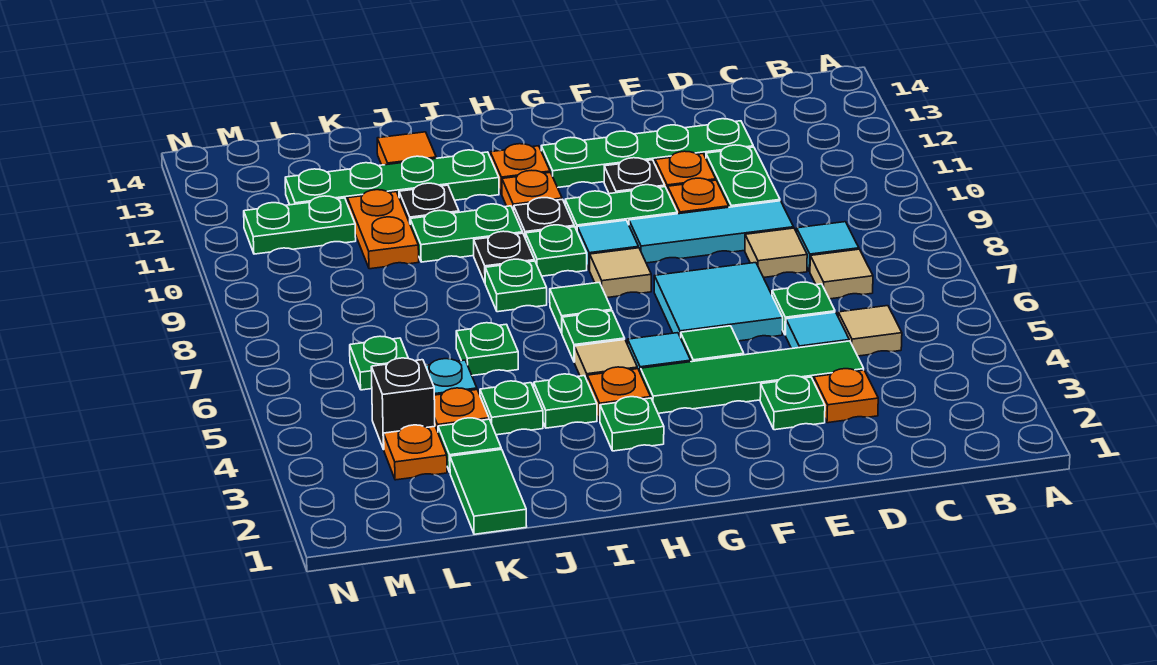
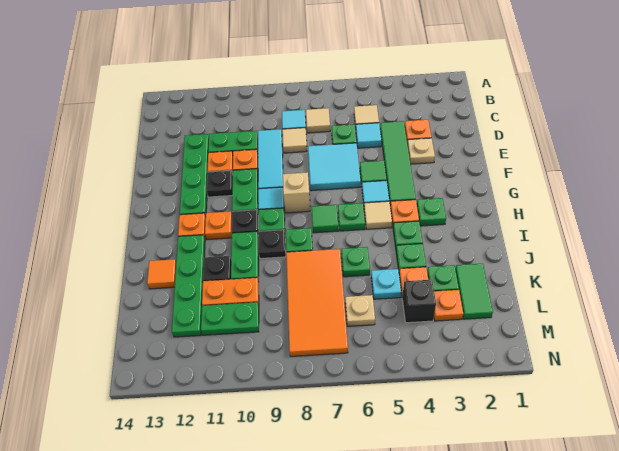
green plate E3 level 1 -> tan plate E3 level 1
tan tile G8 level 1 -> tan brick G8 level 1
none -> orange tile J7:M8 level 1
green tile K1:K2 level 1 -> green tile K2:L2 level 1
green plate L6 level 1 -> tan plate L6 level 1
green plate L11:M11 level 1 -> green plate L10:L11 level 1

